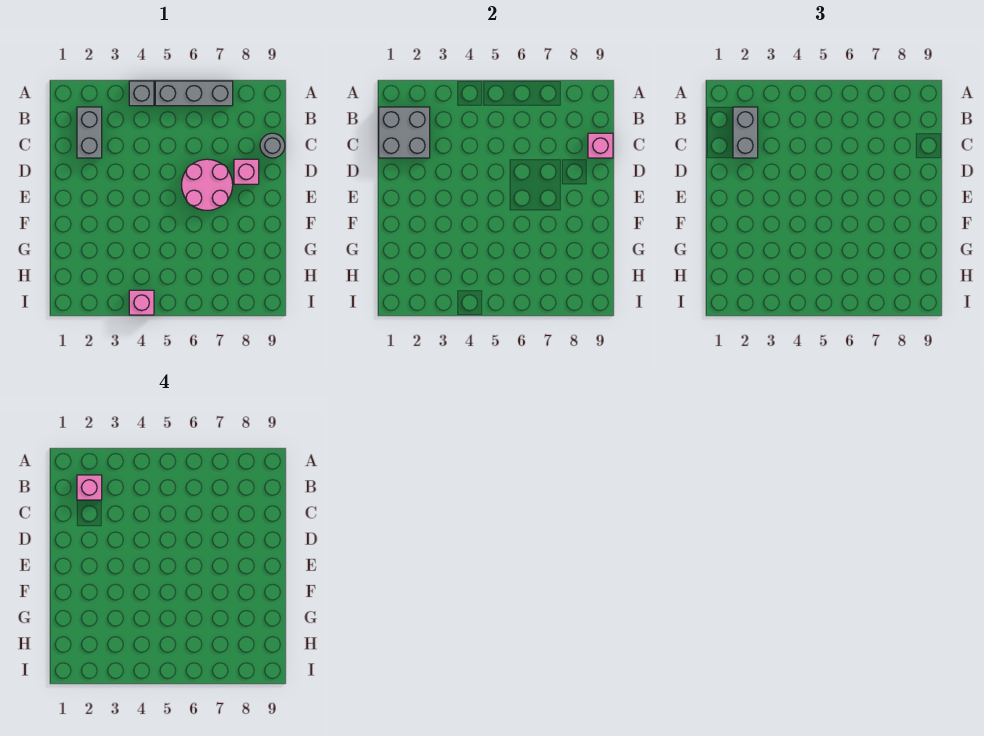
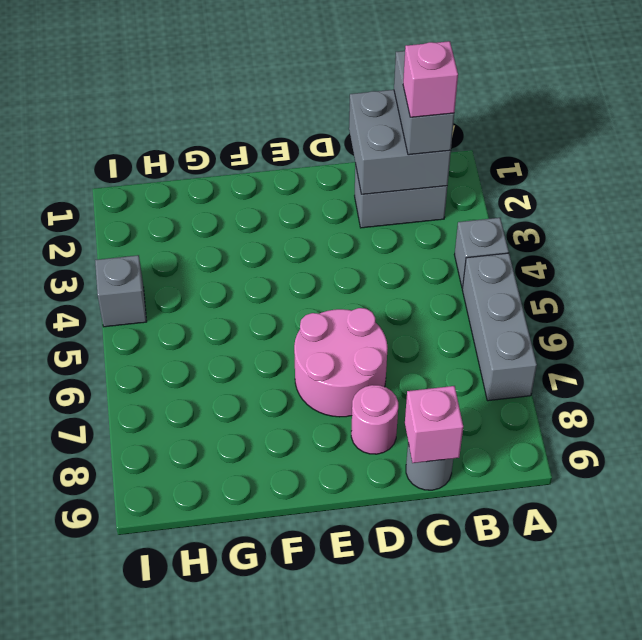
grey brick B2:C2 level 3 -> grey brick B1:B2 level 3
pink brick D8 level 1 -> pink round brick D8 level 1
pink brick I4 level 1 -> grey brick I4 level 1

